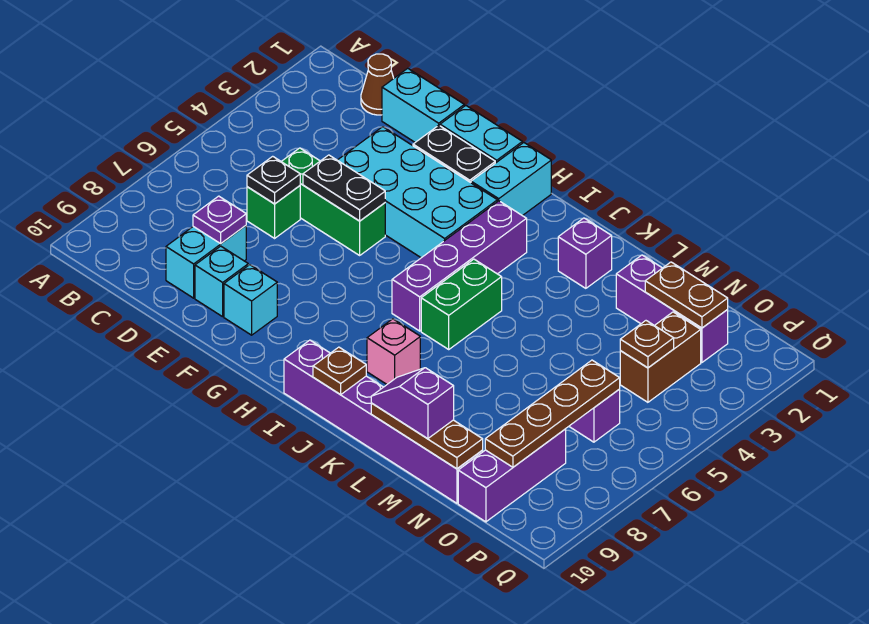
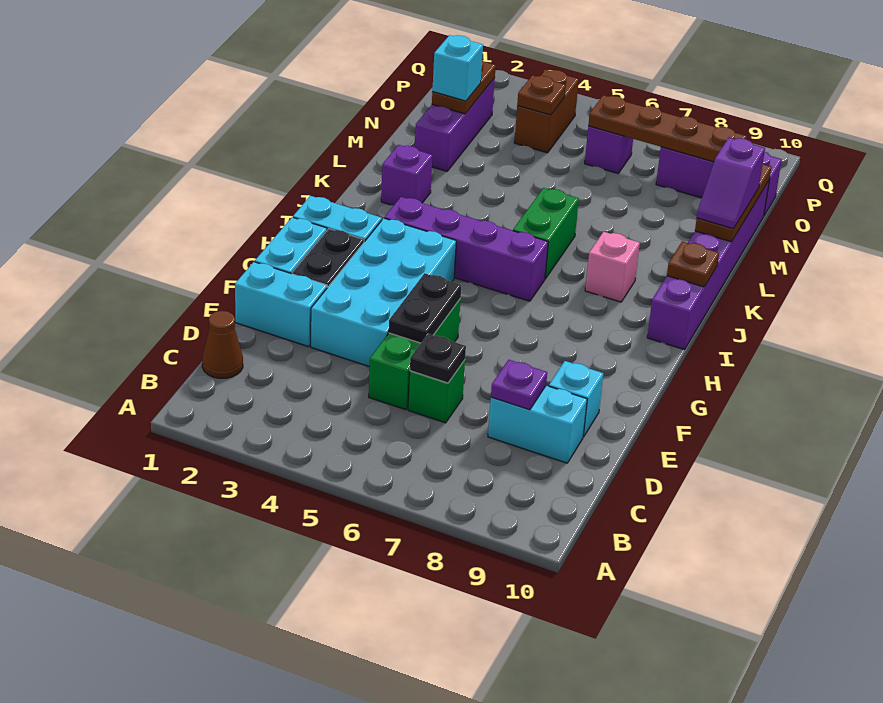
cyan brick D1:E1 level 1 -> cyan brick E1:E2 level 1
cyan brick F9 level 1 -> cyan brick N2 level 3
green brick J5:J6 level 1 -> green brick J6:K6 level 1
brown brick O3:O4 level 1 -> brown brick O4:P4 level 1

